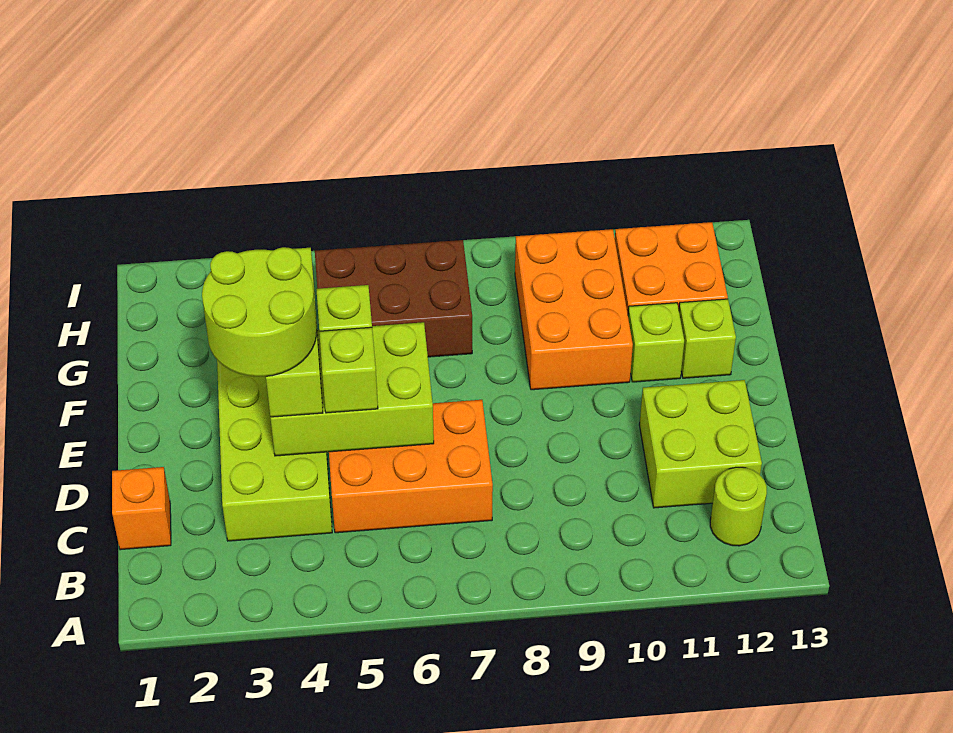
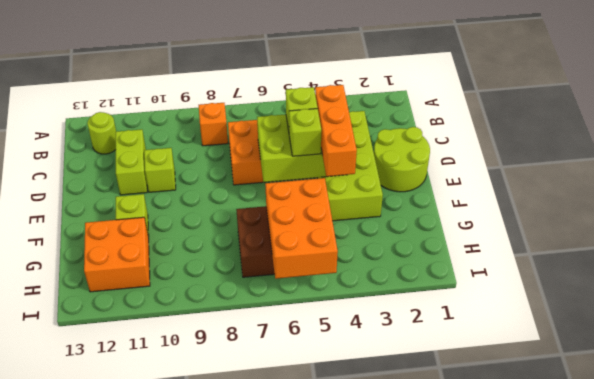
orange brick C1 level 1 -> orange brick B8 level 1
lime brick C11:D12 level 1 -> lime brick C11:D11 level 1
lime round brick D3:E4 level 4 -> lime round brick D1:E2 level 1
lime brick D4:F4 level 3 -> orange brick D4:F4 level 3
orange brick F9:H10 level 1 -> orange brick G5:I6 level 2
lime brick F12 level 1 -> lime brick D10 level 1

